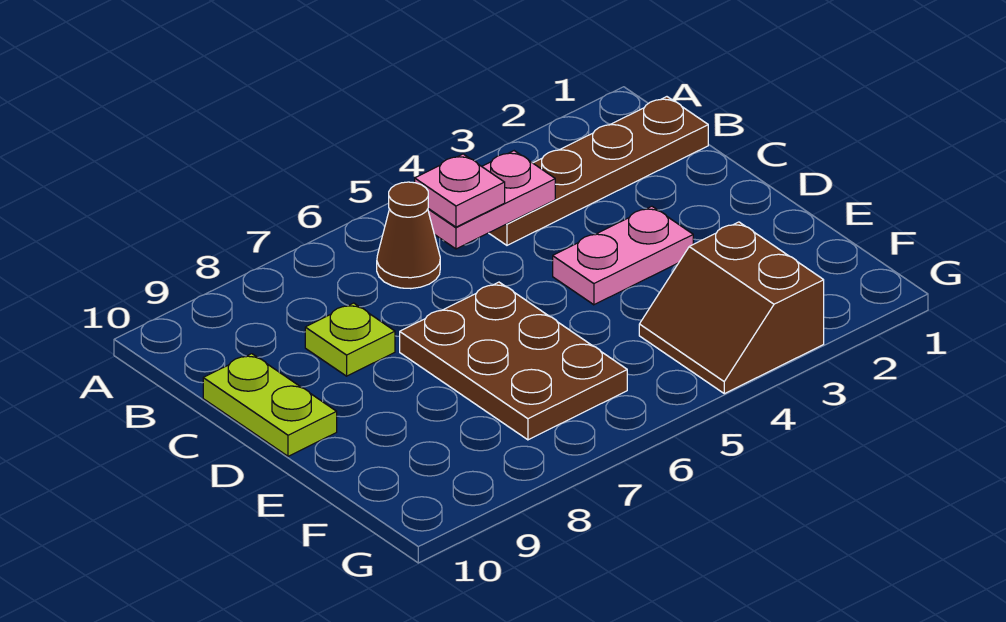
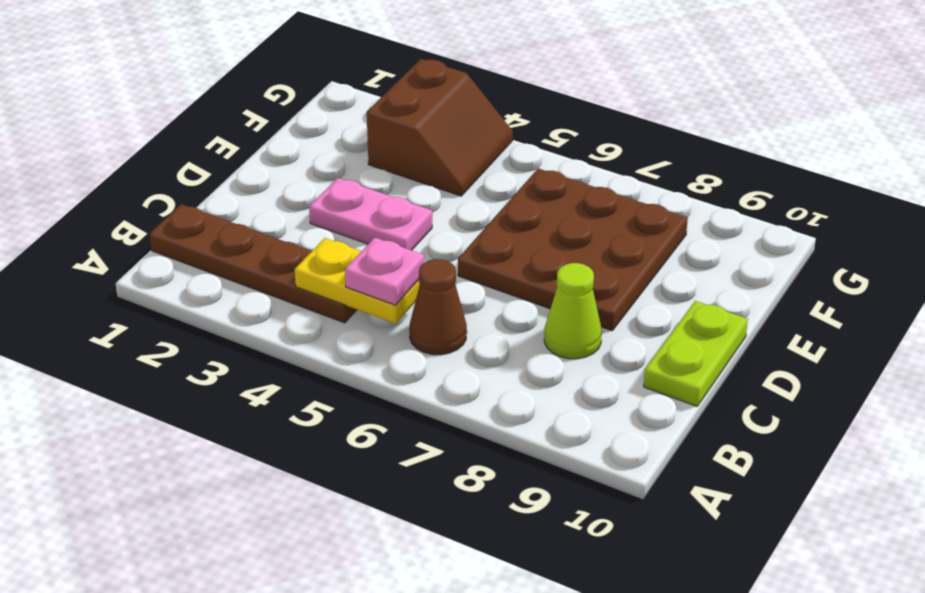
pink plate B4:B5 level 2 -> yellow plate B4:B5 level 2
lime plate C8 level 1 -> lime cone C8 level 1
brown plate D6:F7 level 1 -> brown plate D6:F8 level 1

